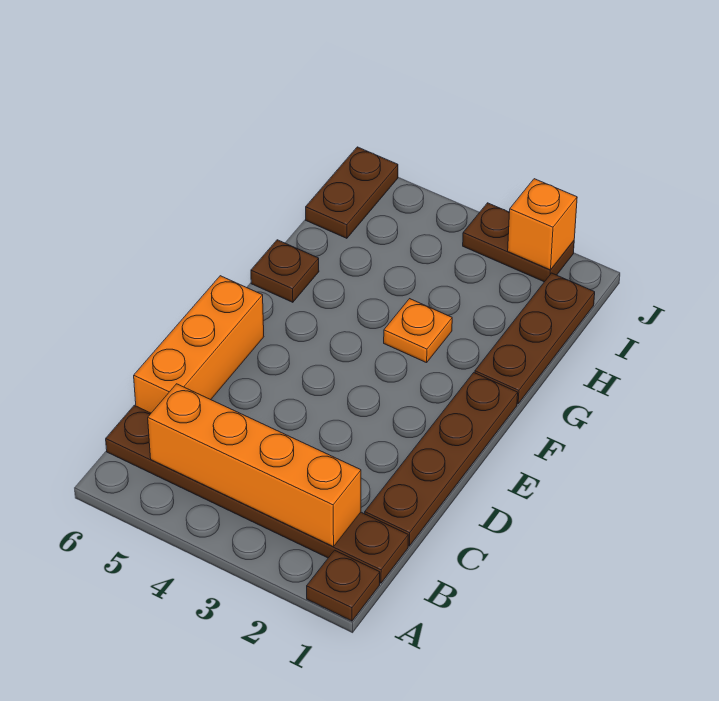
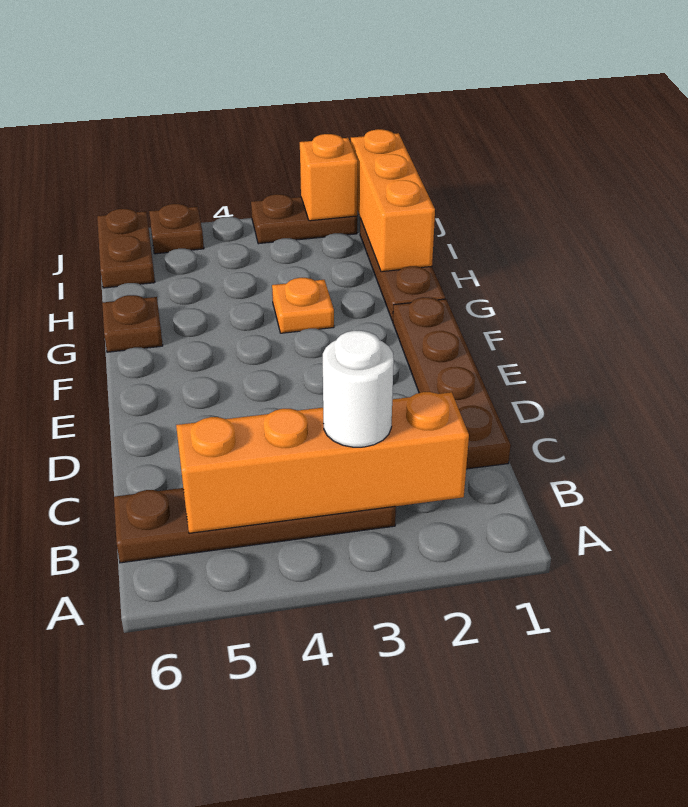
brown plate A1 level 1 -> brown plate J5 level 1
brown plate B1:B6 level 1 -> brown plate B3:B6 level 1
none -> white round brick B3 level 3
orange brick C6:E6 level 1 -> orange brick H1:J1 level 2

